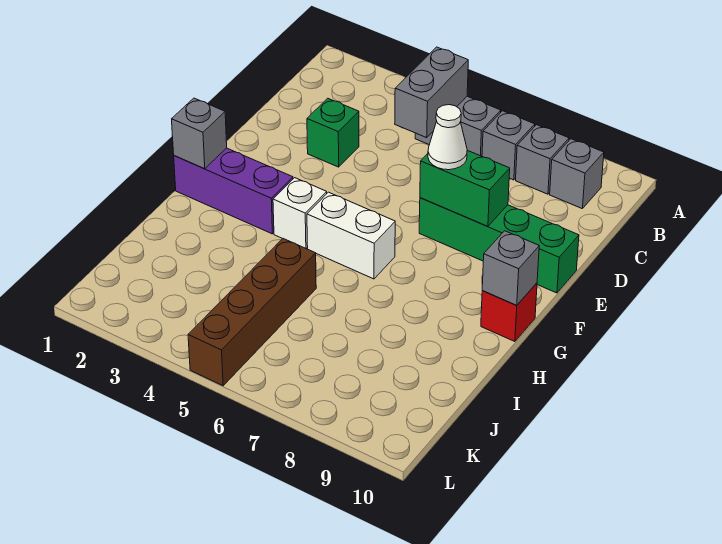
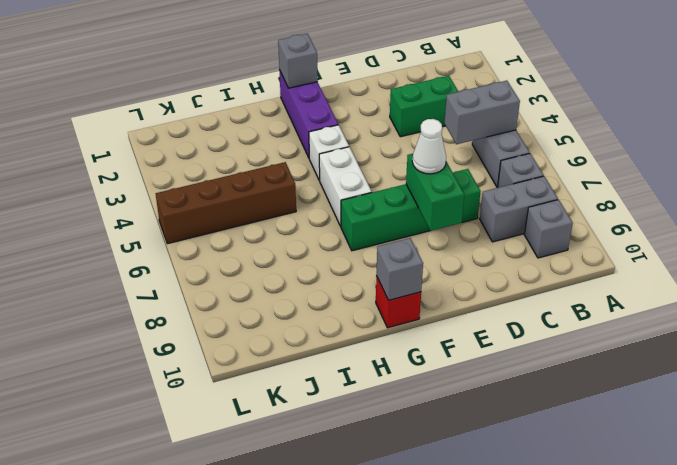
grey brick B8 level 1 -> grey brick B8:C8 level 1
green brick D3 level 1 -> green brick C3:D3 level 1
green brick E7:E10 level 1 -> green brick D7:G7 level 1

